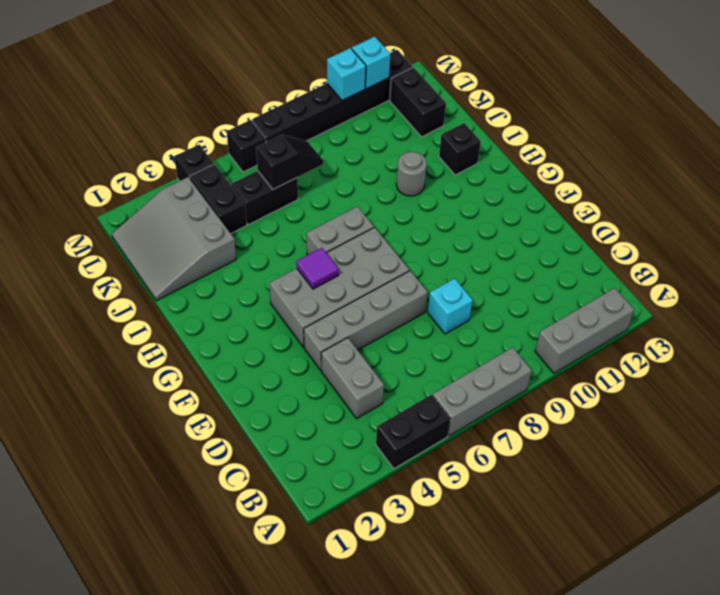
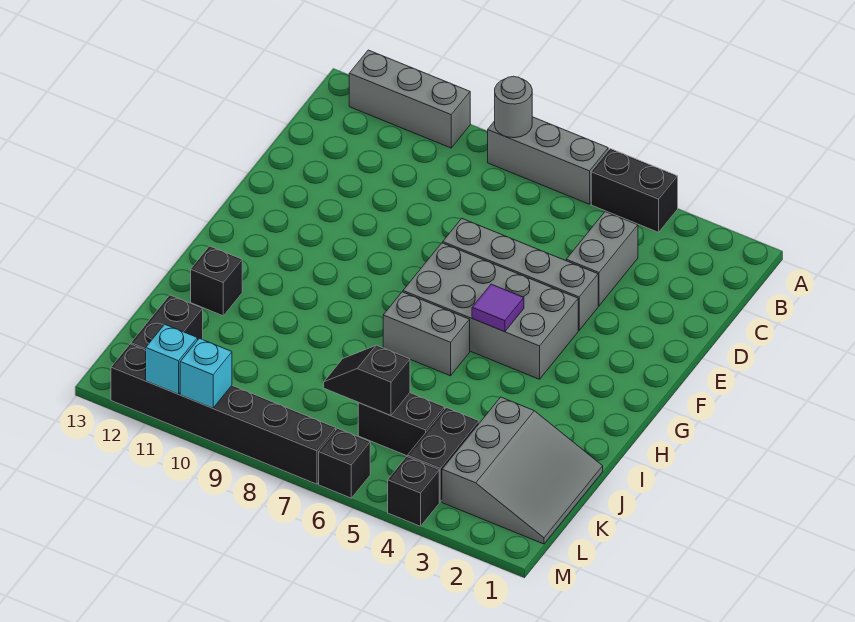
cyan brick D8 level 1 -> none
grey round brick I10 level 1 -> grey round brick A8 level 2

